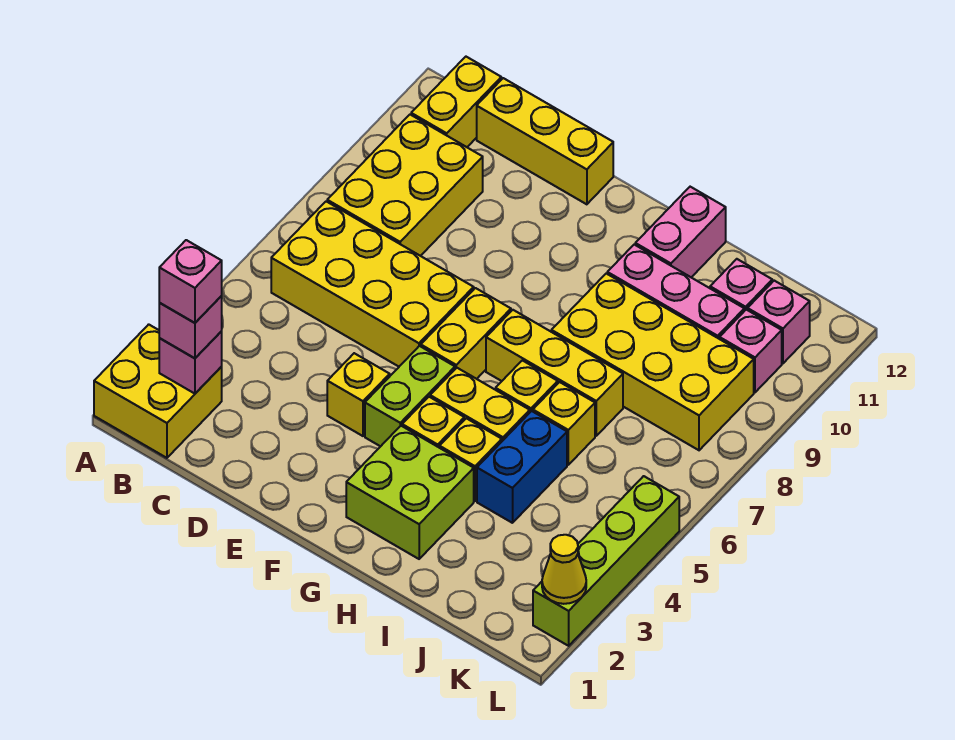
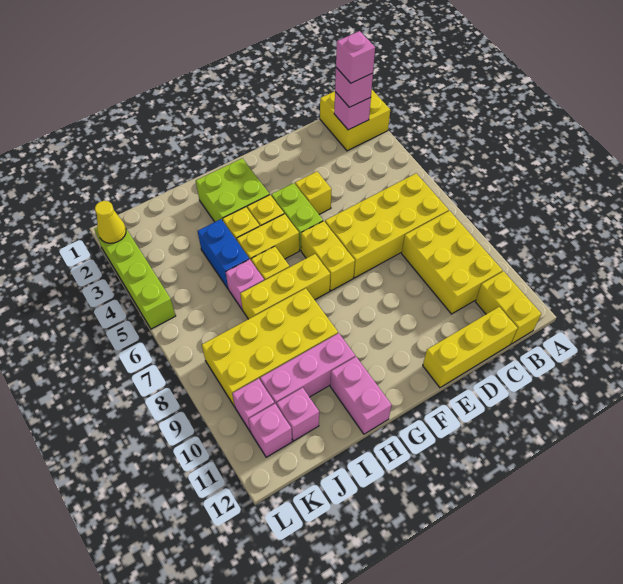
yellow brick I6 level 1 -> pink brick I6 level 1

